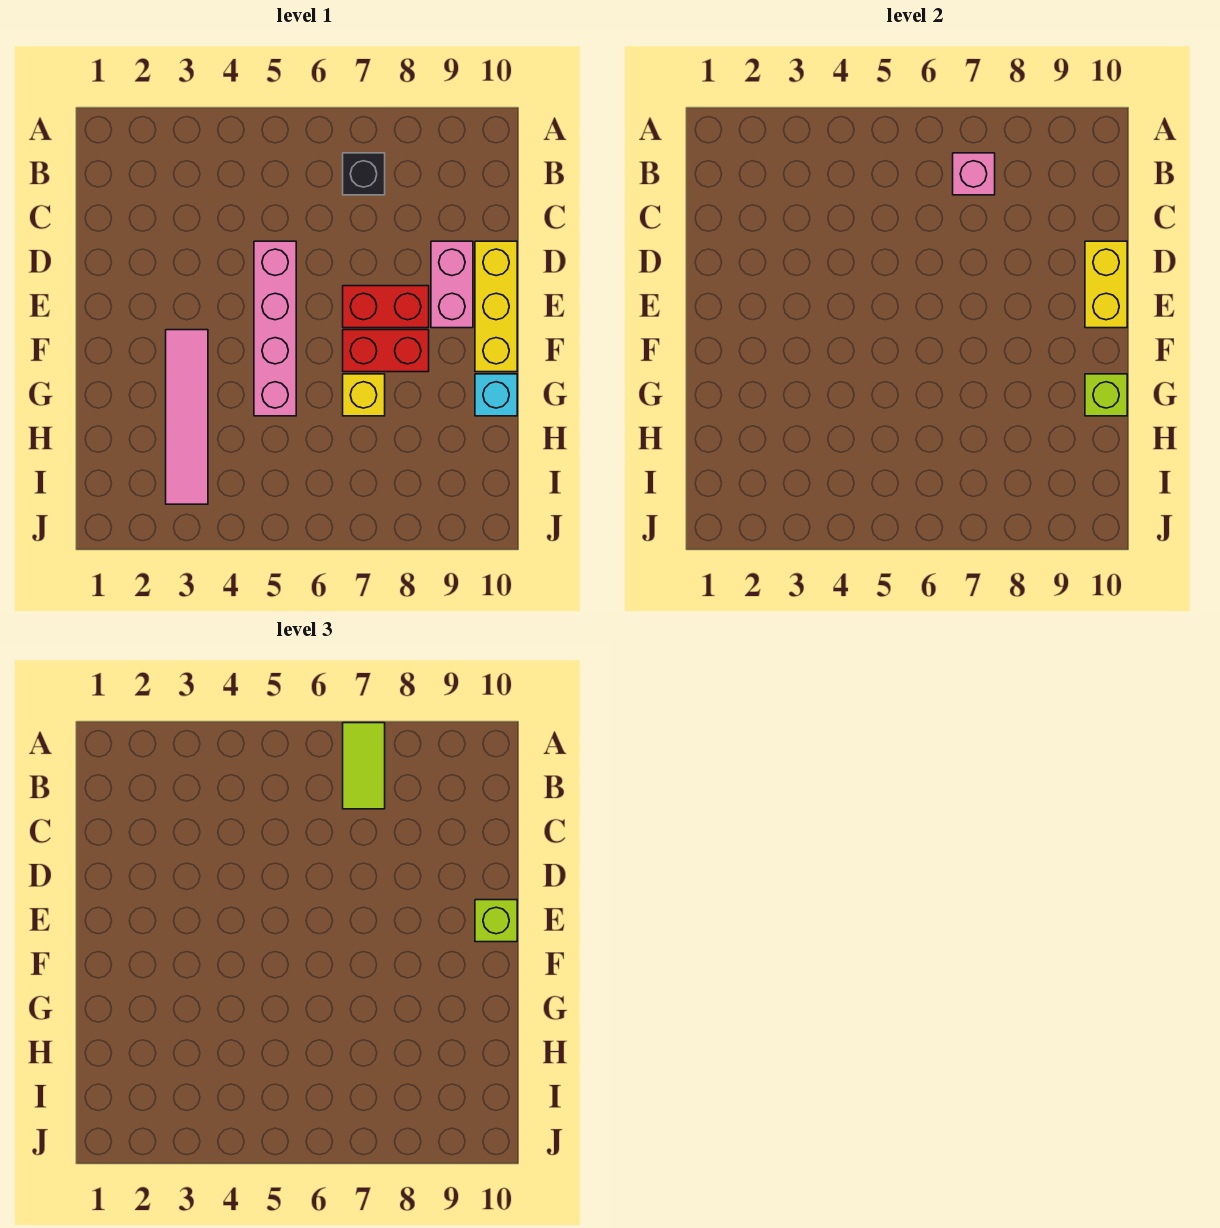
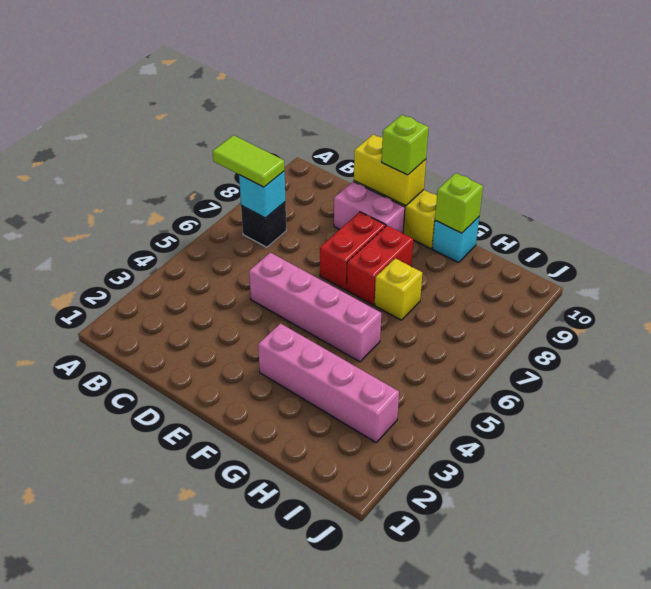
pink brick B7 level 2 -> cyan brick B7 level 2
pink tile F3:I3 level 1 -> pink brick F3:I3 level 1

